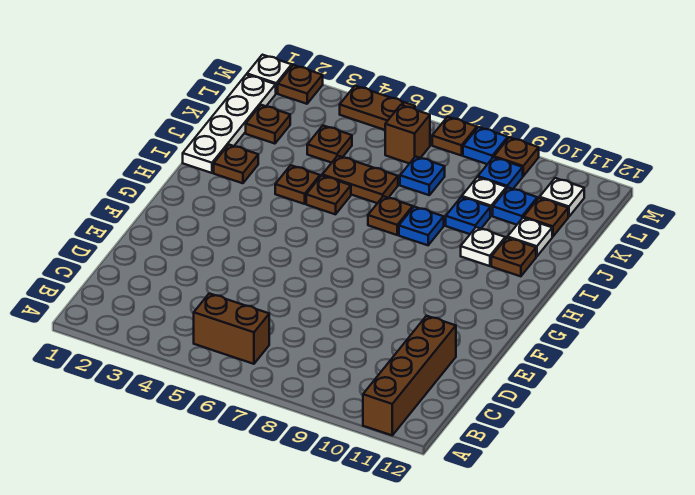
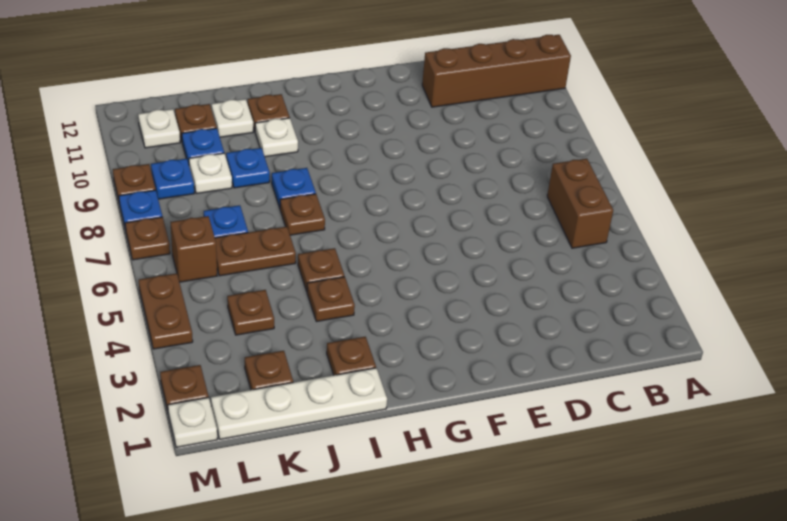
brown plate J5:J6 level 1 -> brown plate J6:K6 level 1

